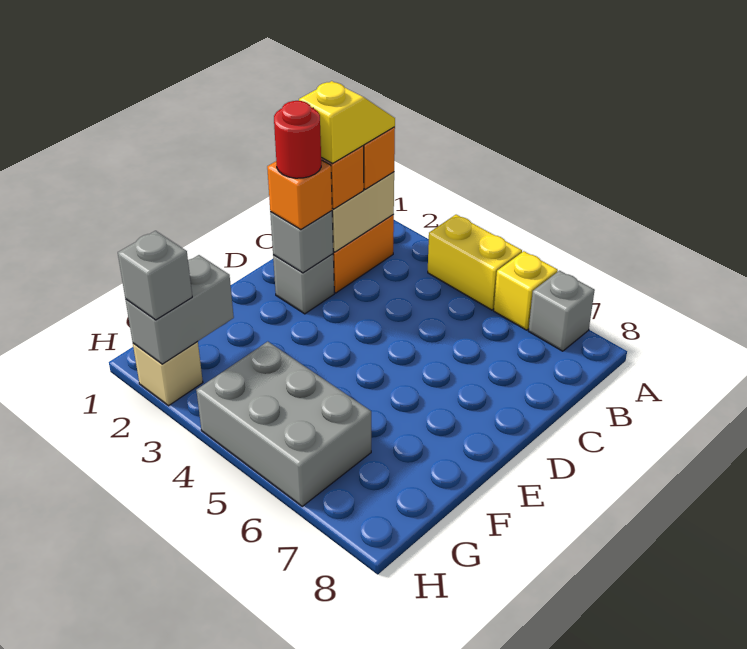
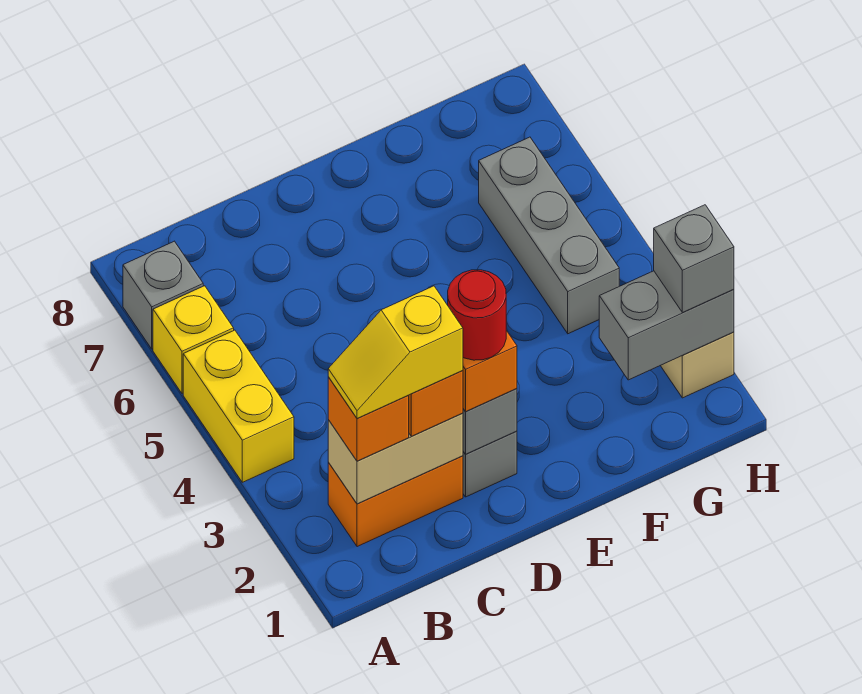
grey brick G4:H6 level 1 -> grey brick G4:G6 level 1

